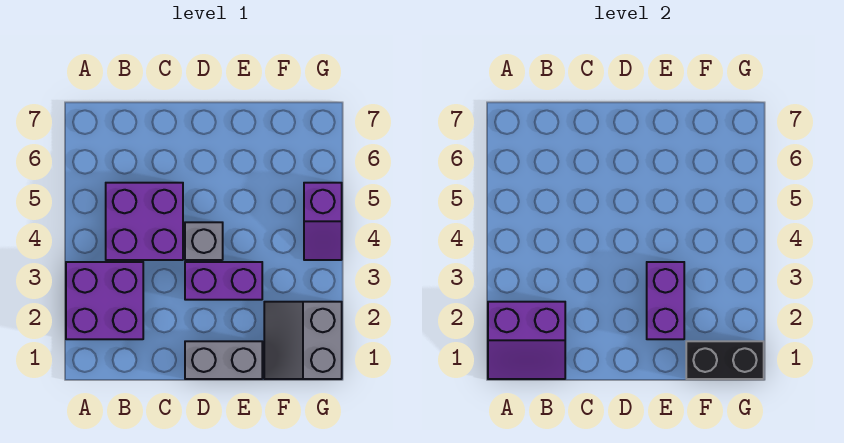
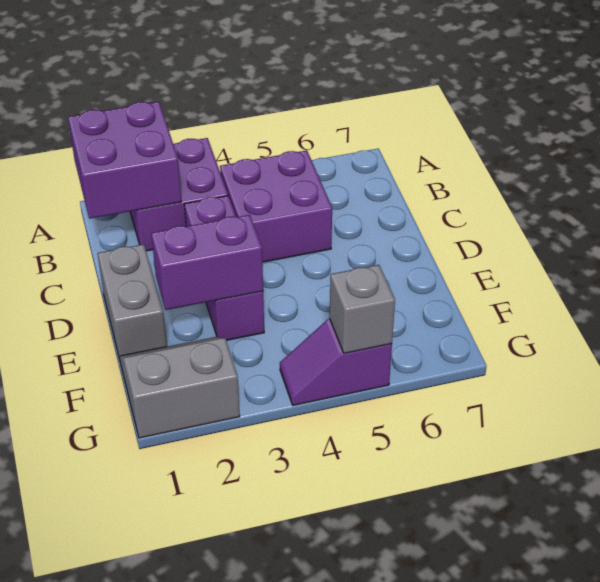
purple slope A1:B2 level 2 top 2 -> purple brick A1:B2 level 2
purple brick D3:E3 level 1 -> purple brick C3:E3 level 1
grey brick D4 level 1 -> grey brick G5 level 2
black brick F1:G1 level 2 -> none

